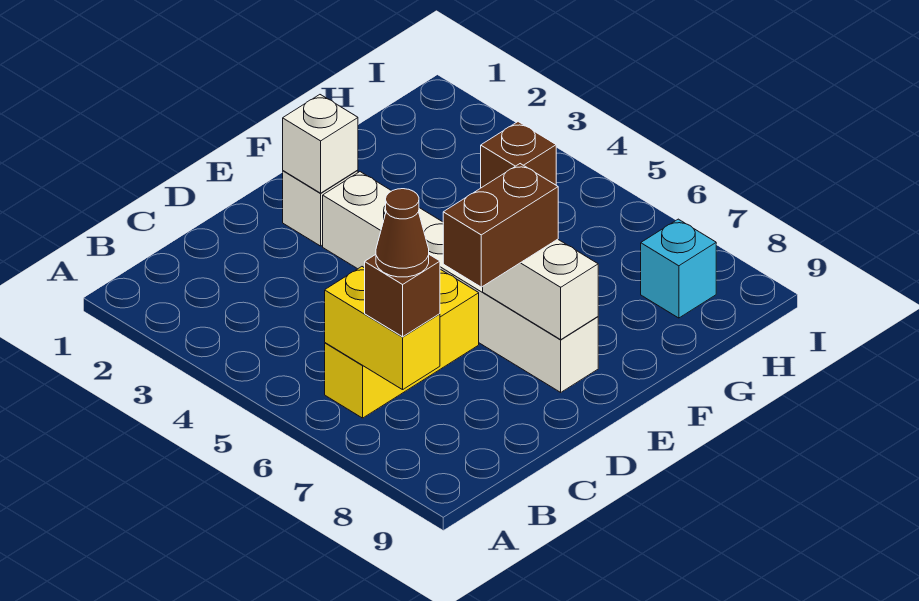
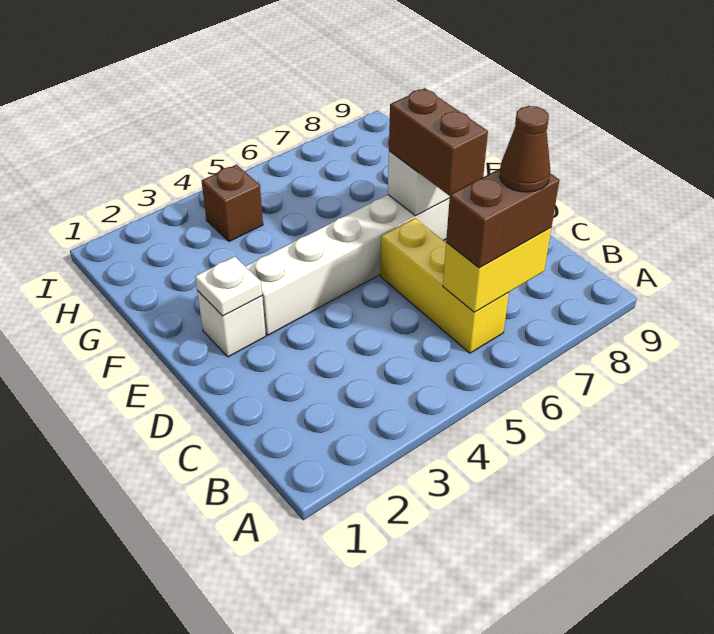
brown brick B7 level 3 -> brown brick B6:B7 level 3
white brick E2 level 2 -> white plate E2 level 2
cyan brick H8 level 1 -> none

